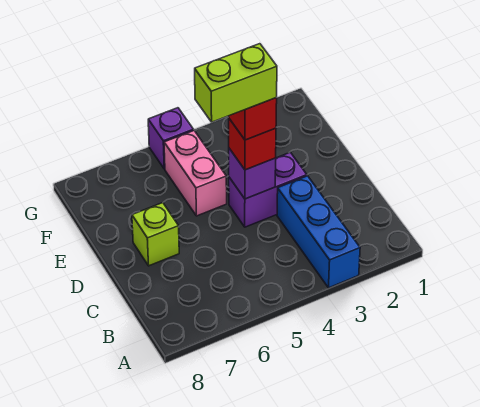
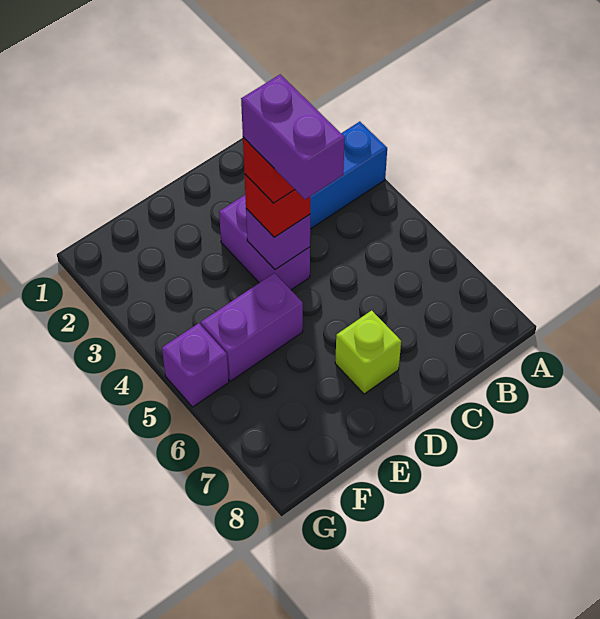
lime brick D4:D5 level 5 -> purple brick D4:D5 level 5
pink brick E5:F5 level 1 -> purple brick E5:F5 level 1

